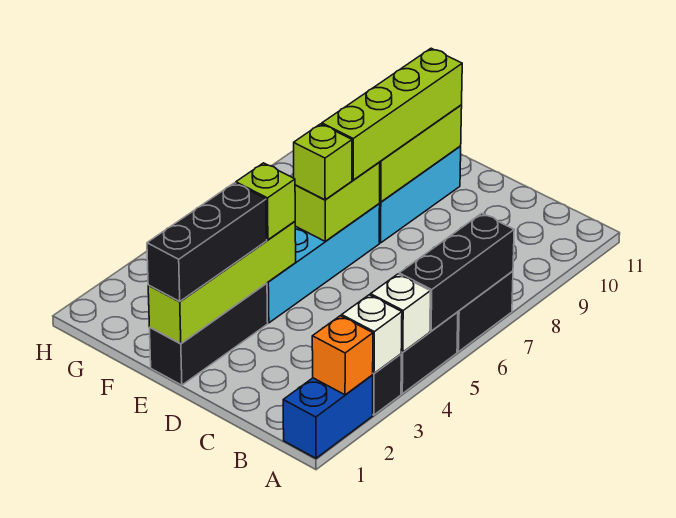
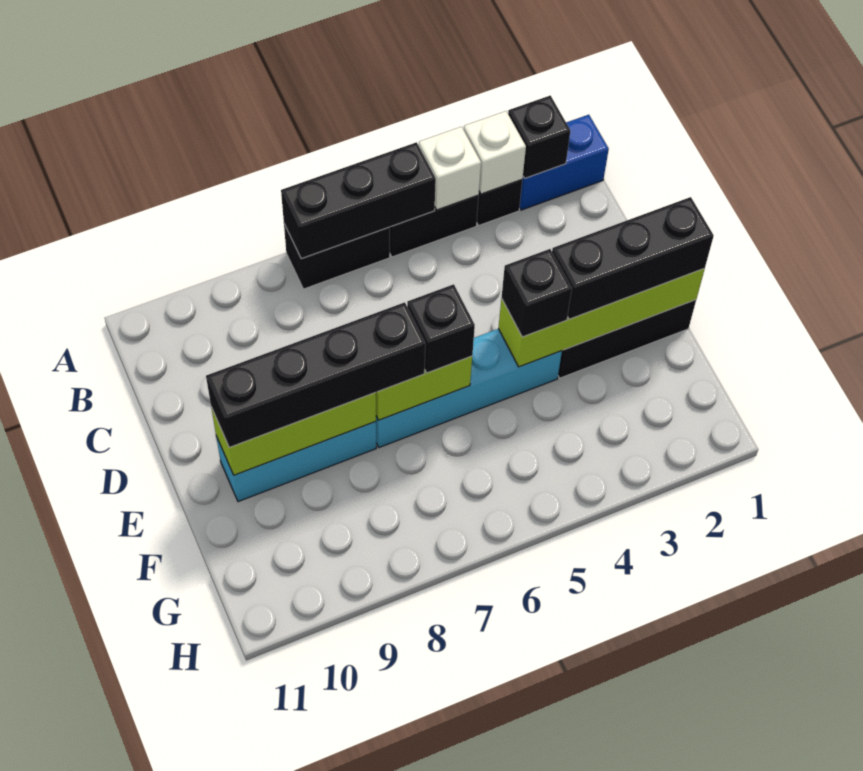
orange brick A2 level 2 -> black brick A2 level 2
lime brick E4 level 3 -> black brick E4 level 3
lime brick E6 level 3 -> black brick E6 level 3
lime brick E7:E10 level 3 -> black brick E7:E10 level 3

